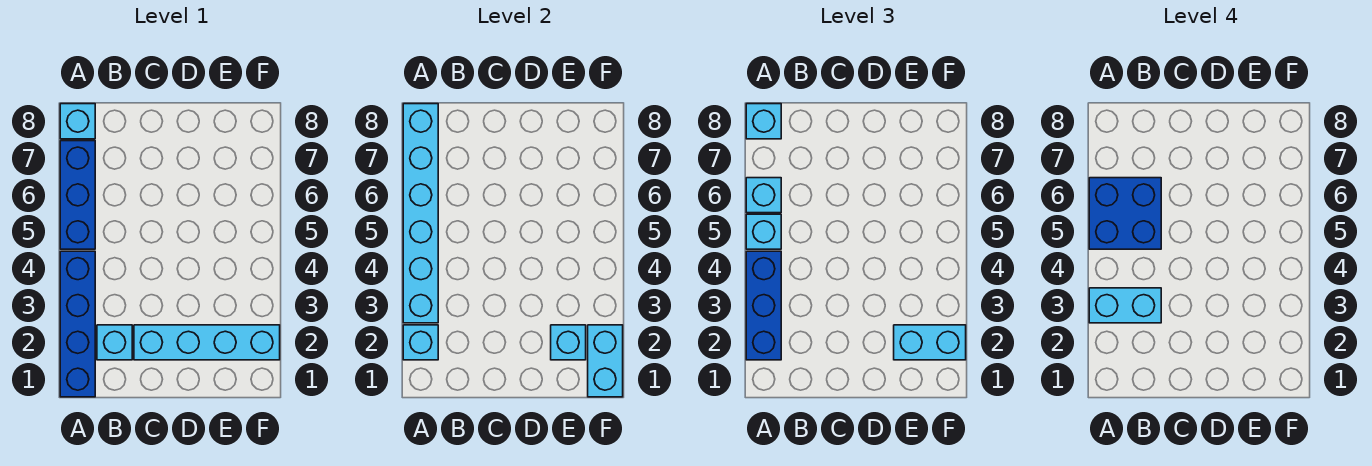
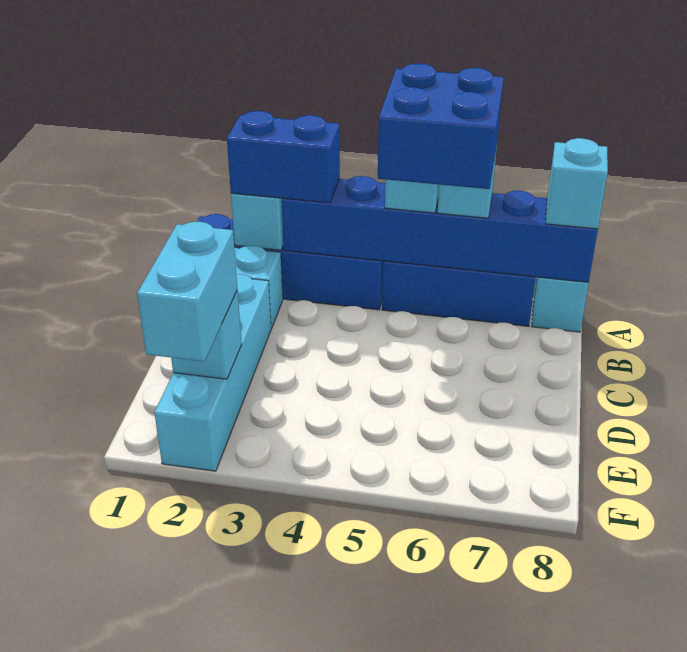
blue brick A2:A4 level 3 -> blue brick A2:A3 level 3
cyan brick A3:A8 level 2 -> blue brick A3:A8 level 2
cyan brick A3:B3 level 4 -> none
cyan brick F1:F2 level 2 -> none

